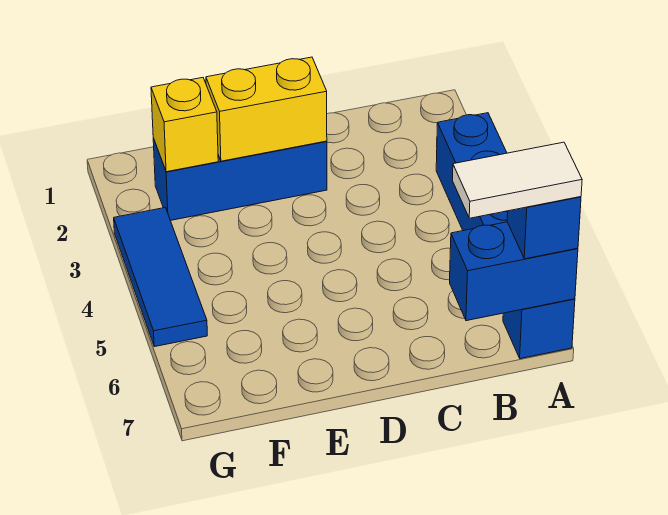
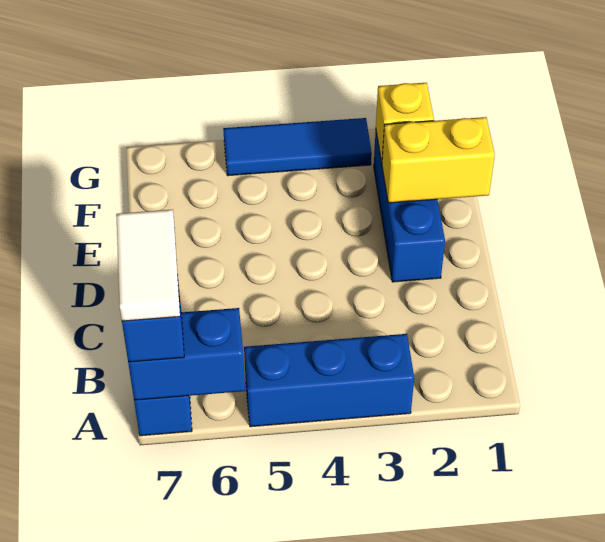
blue brick A7:B7 level 2 -> blue brick A6:A7 level 2
yellow brick D2:E2 level 2 -> yellow brick E1:E2 level 2

